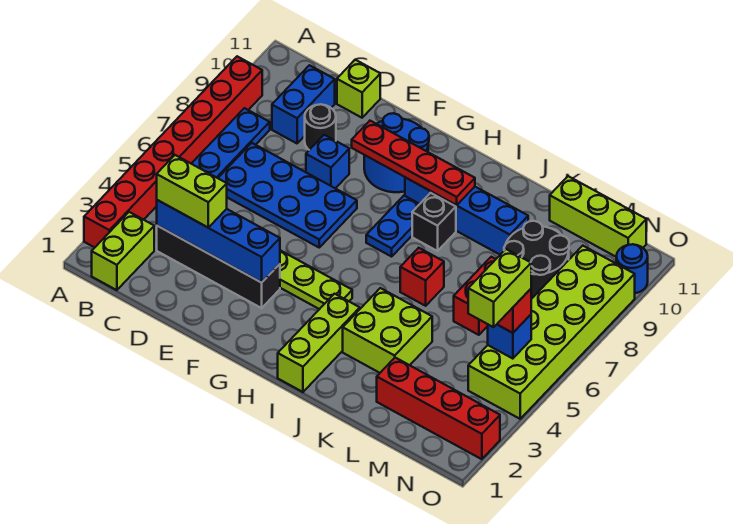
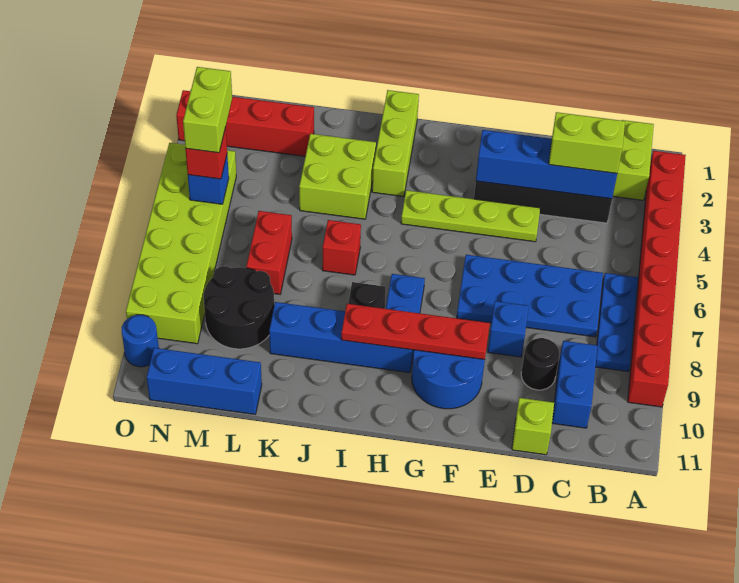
lime brick L11:N11 level 1 -> blue brick L11:N11 level 1

